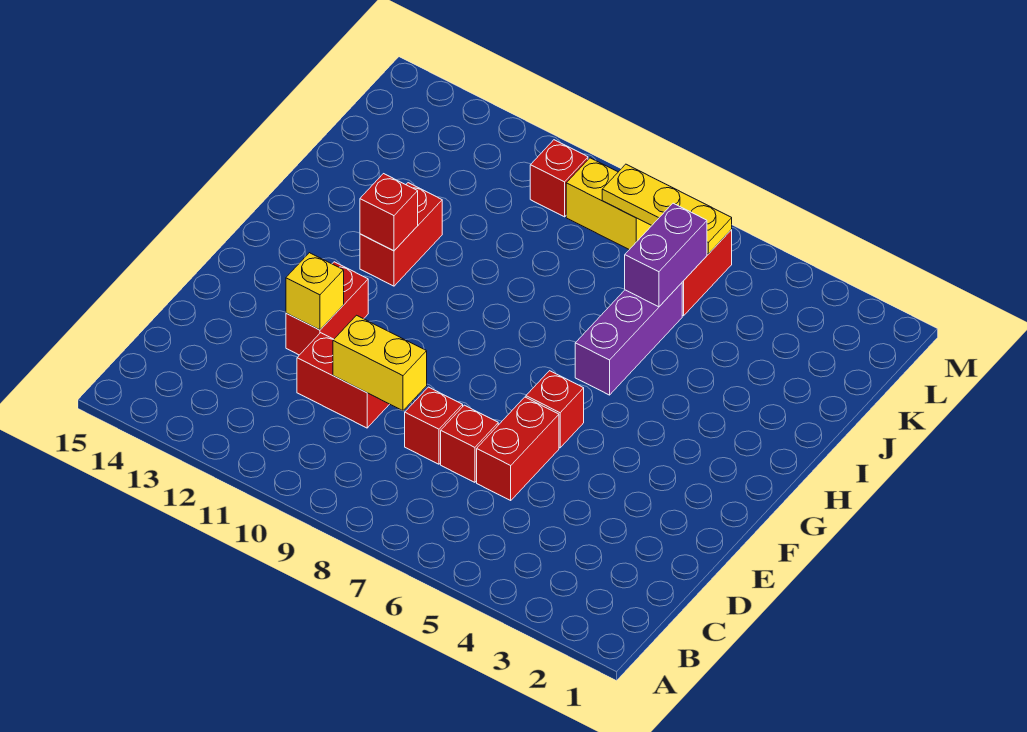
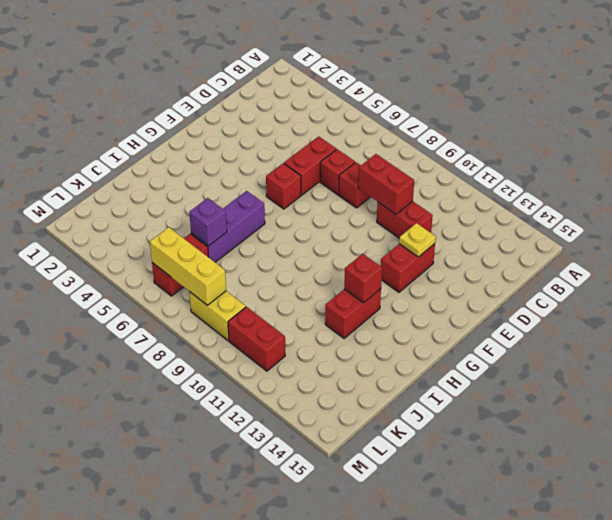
yellow brick D9:D10 level 2 -> red brick D9:D10 level 2
yellow brick E12 level 2 -> yellow plate E12 level 2
purple brick J6:K6 level 2 -> purple brick J6 level 2
yellow plate L6:L8 level 2 -> yellow brick L6:L8 level 2
red brick L10 level 1 -> red brick L10:L11 level 1

